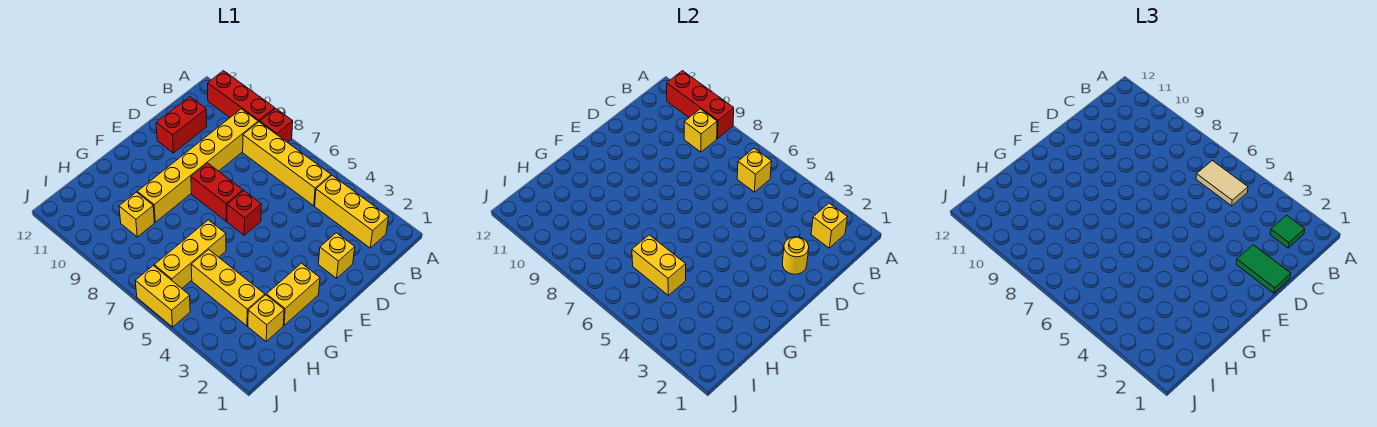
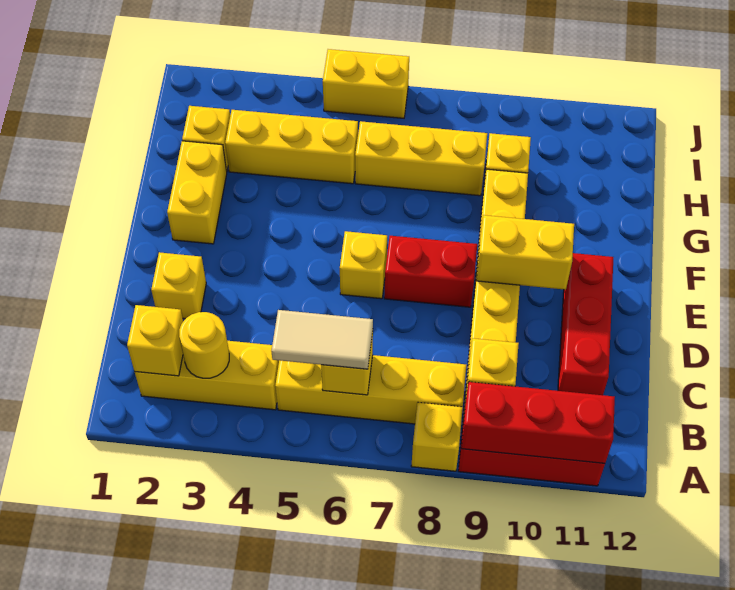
red brick A8 level 1 -> yellow brick A8 level 1
green tile B2 level 3 -> none
red brick C11:D11 level 1 -> red brick C11:E11 level 1
green tile D1:D2 level 3 -> none
yellow round brick D2 level 2 -> yellow round brick B3 level 2
red brick E6 level 1 -> yellow brick E6 level 1
yellow brick G6:I6 level 1 -> yellow brick H6:H8 level 1
yellow brick H5:H6 level 2 -> yellow brick E9:E10 level 2

